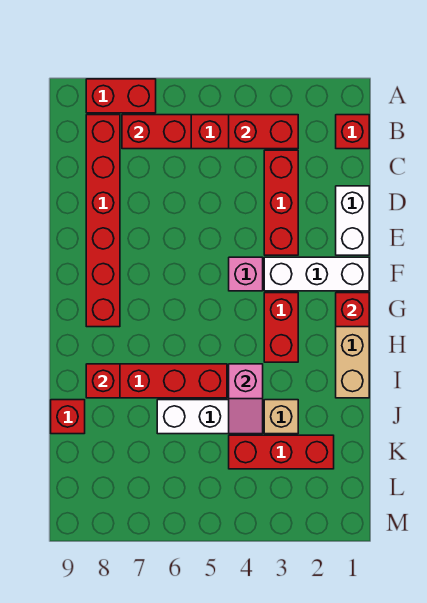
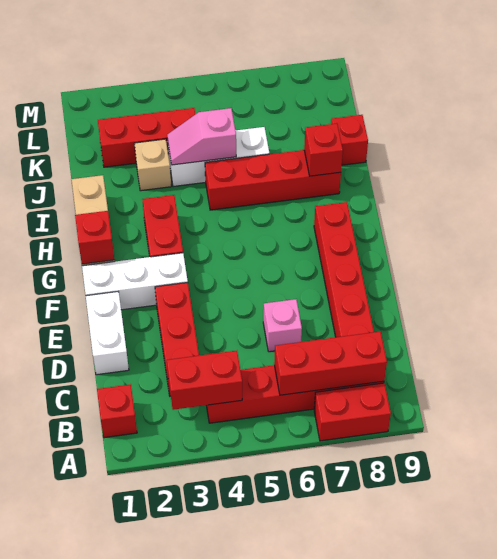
red brick B6:B7 level 2 -> red brick B6:B8 level 2
pink brick F4 level 1 -> pink brick D6 level 1
pink slope I4:J4 level 2 top I -> pink slope J4:J5 level 2 top 5

